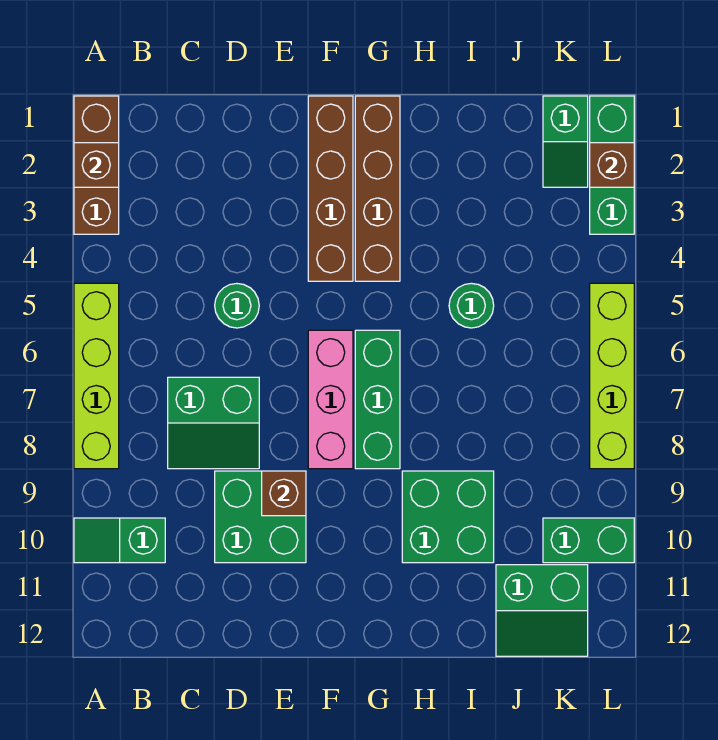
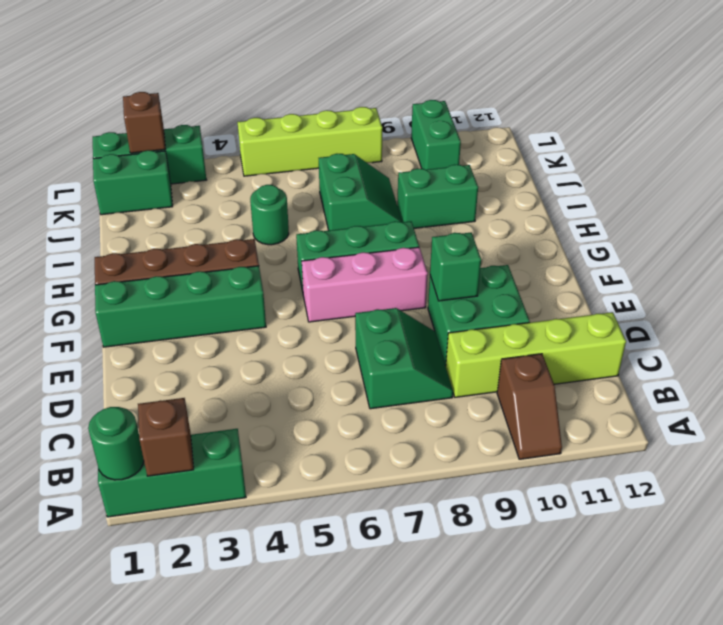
brown brick A1:A3 level 1 -> green brick A1:A3 level 1
lime brick A5:A8 level 1 -> lime brick C9:C12 level 1
green slope A10:B10 level 1 top B -> brown slope A10:B10 level 1 top B
green round brick D5 level 1 -> green round brick A1 level 2
brown brick E9 level 2 -> green brick E9 level 2
brown brick F1:F4 level 1 -> green brick F1:F4 level 1
green brick H9:I10 level 1 -> green brick I9:I10 level 1
green slope J11:K12 level 1 top 11 -> green slope I7:J8 level 1 top 7
green slope K1:K2 level 1 top 1 -> green brick K1:K2 level 1

